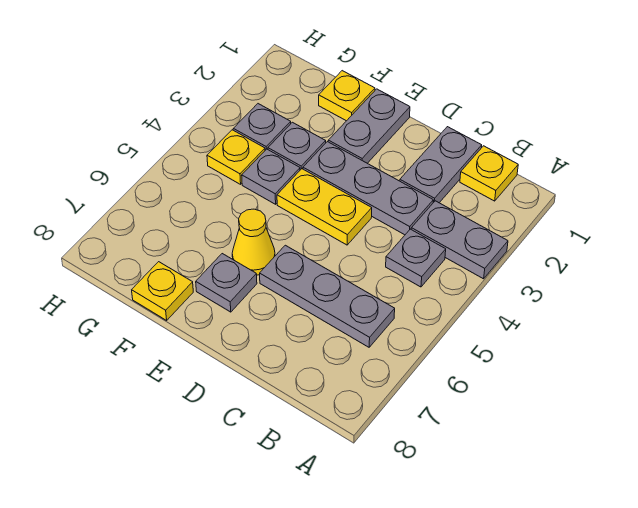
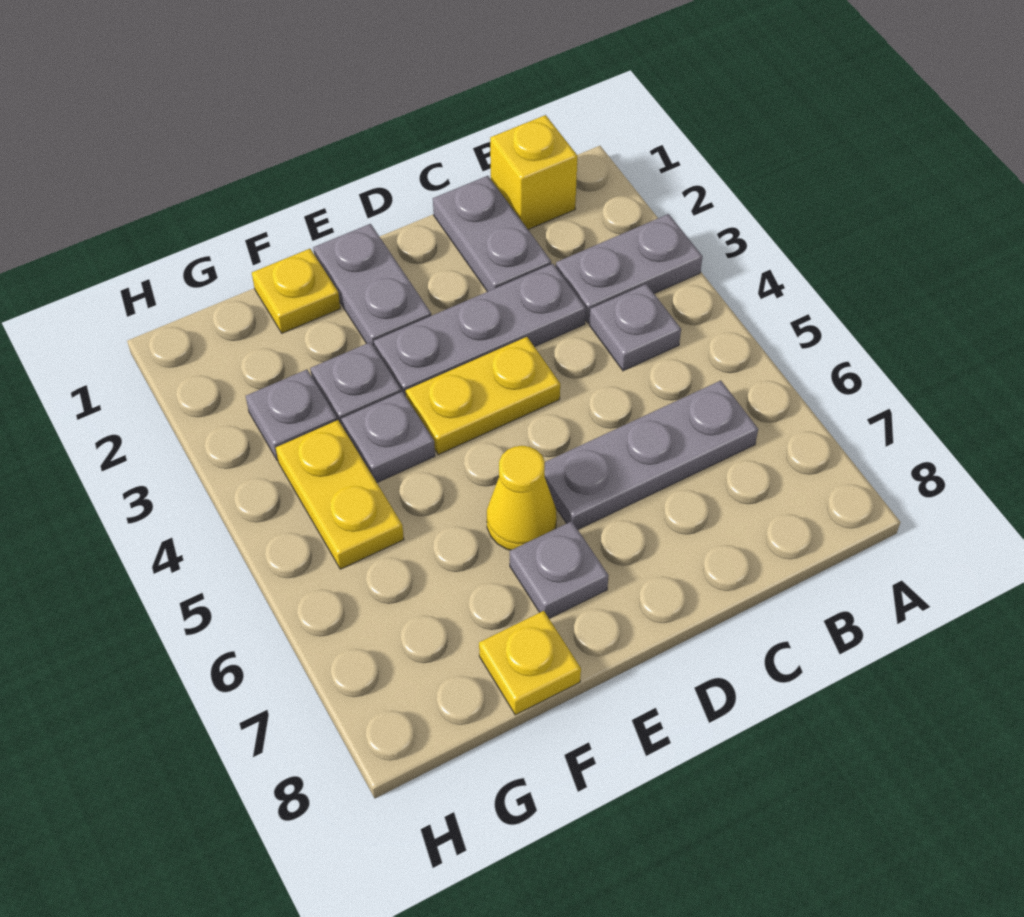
yellow plate B1 level 1 -> yellow brick B1 level 1
yellow plate G4 level 1 -> yellow plate G4:G5 level 1

